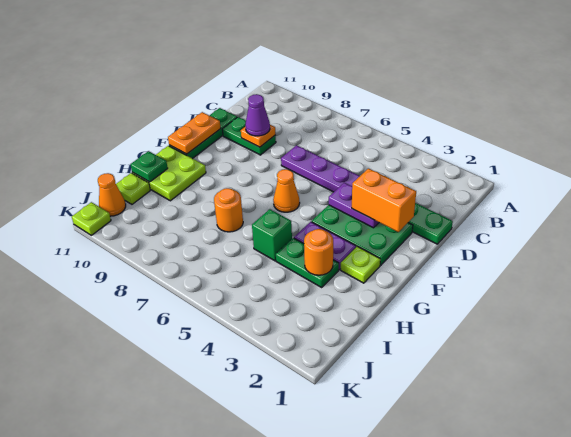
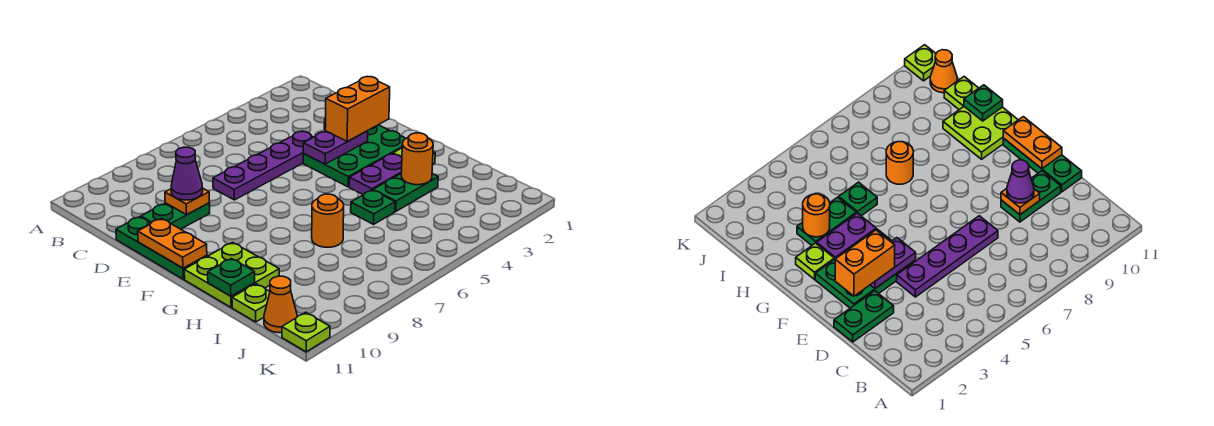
orange cone F6 level 1 -> none
green brick H5 level 1 -> green plate H5 level 1

